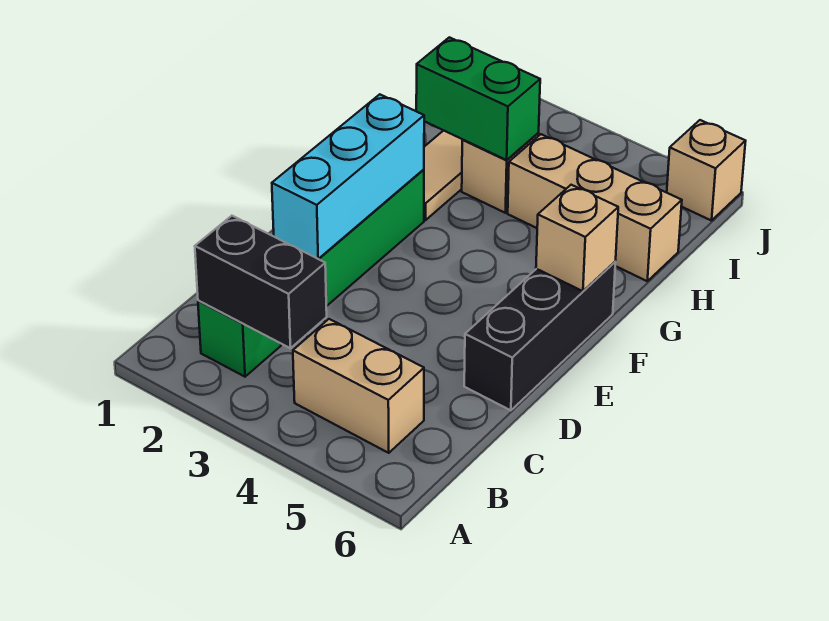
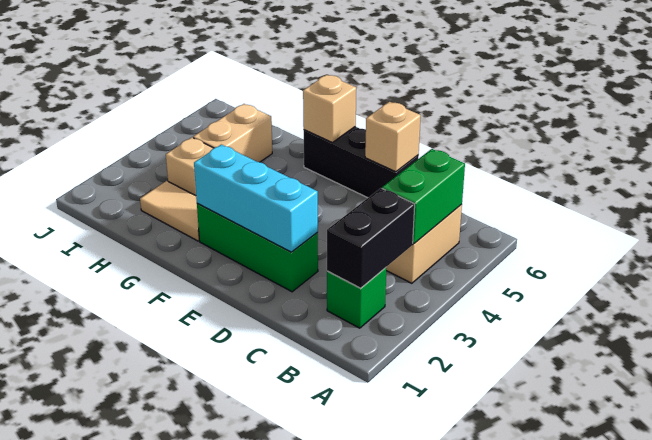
green brick H2:H3 level 2 -> green brick B4:B5 level 2
tan brick H4:H6 level 1 -> tan brick H4:H5 level 1
tan brick J6 level 1 -> tan brick D6 level 2

